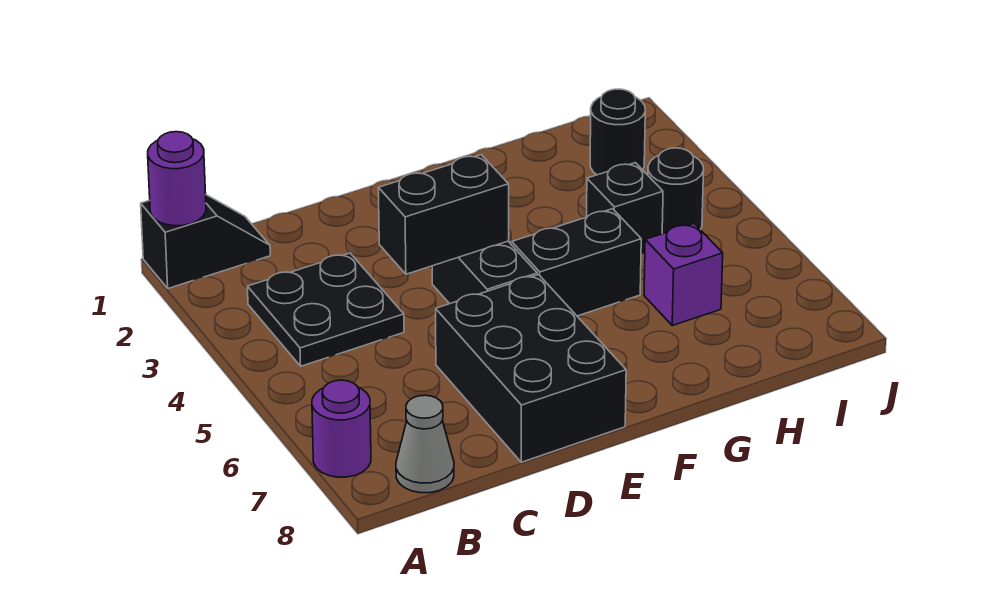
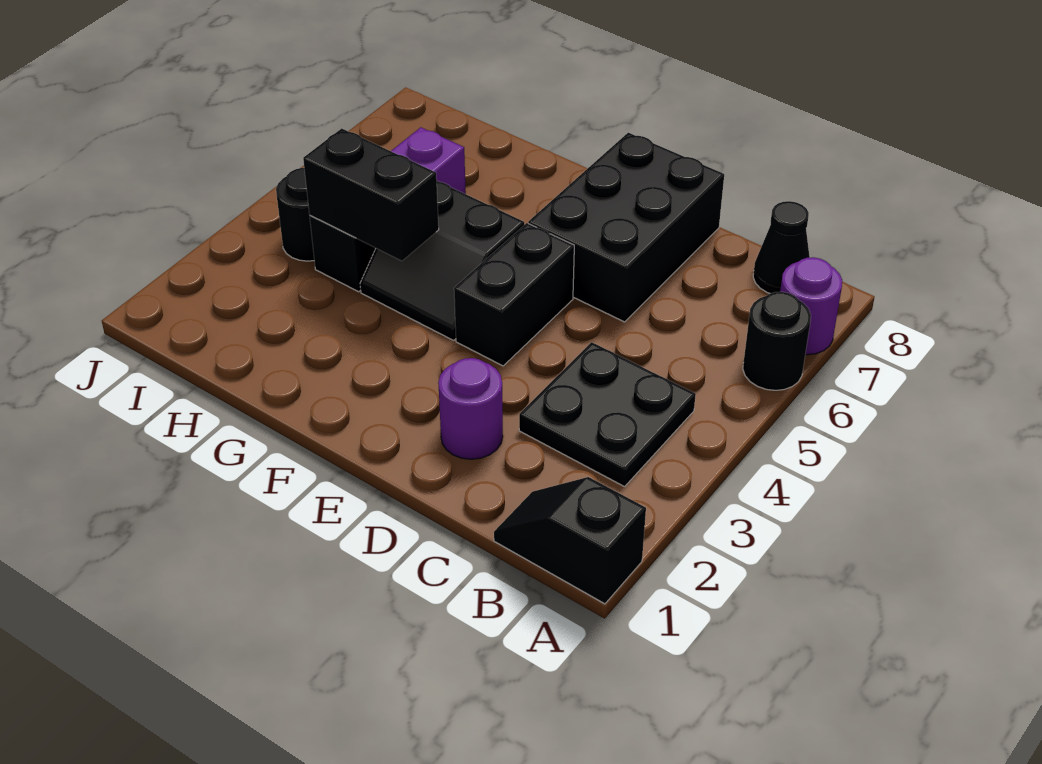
purple round brick A1 level 2 -> purple round brick D2 level 1
grey cone B8 level 1 -> black cone B8 level 1
black brick D4:E4 level 2 -> black brick G4:H4 level 2
black round brick I2 level 1 -> black round brick A6 level 1

